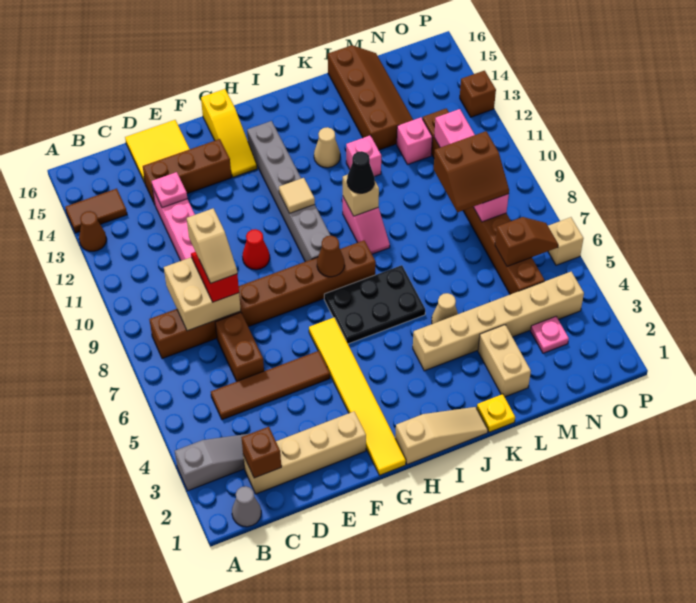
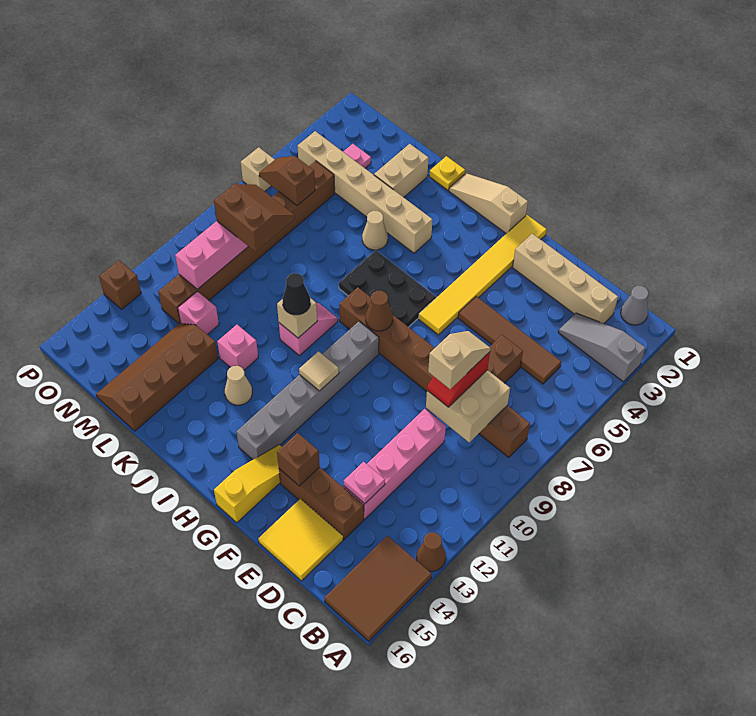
brown tile A14:B14 level 1 -> brown tile A14:B16 level 1
brown brick C2 level 2 -> brown brick F14 level 2
red cone F10 level 1 -> none

